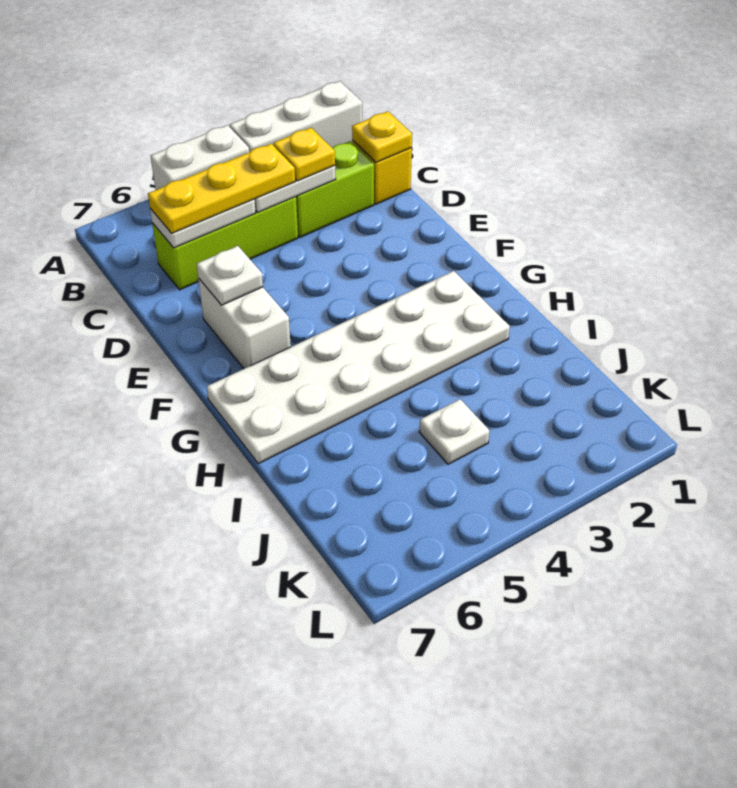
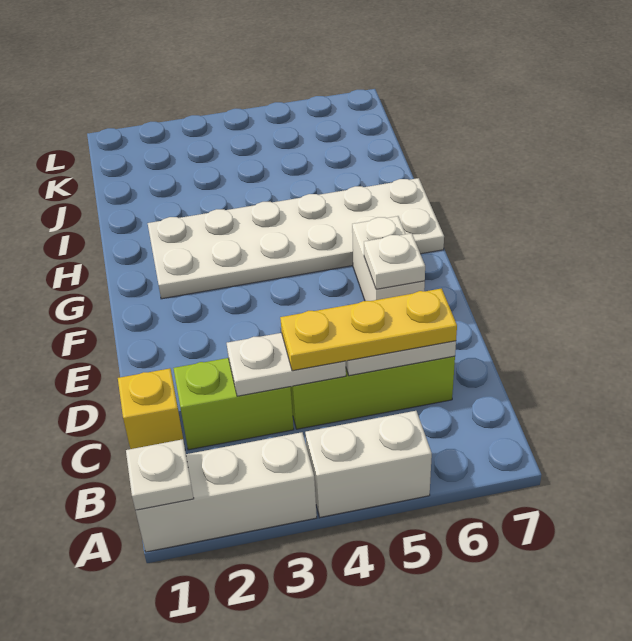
yellow plate C1 level 2 -> none
yellow plate C3 level 3 -> none
white plate J4 level 1 -> white plate A1 level 2

